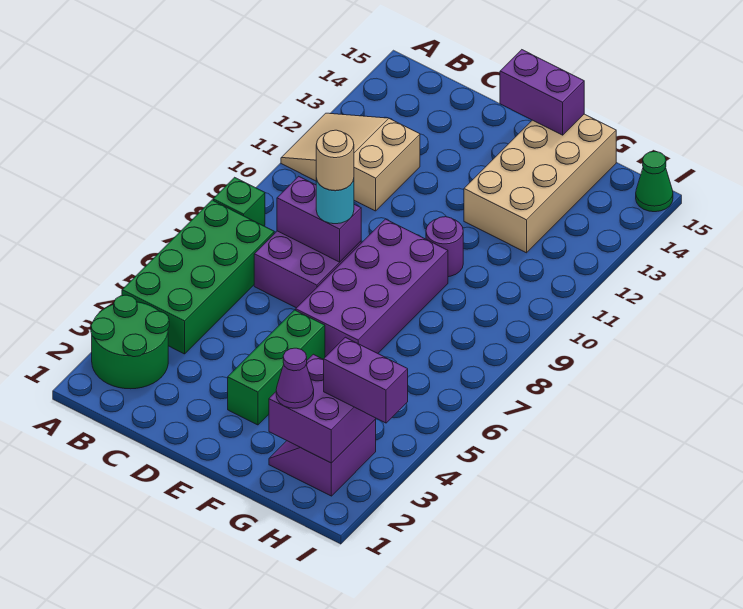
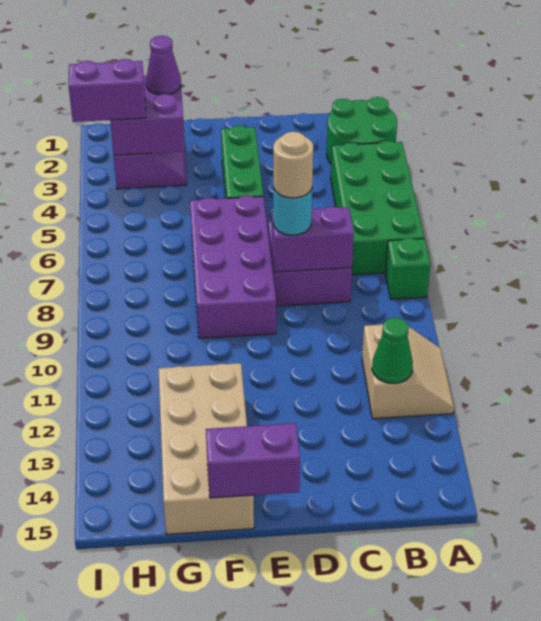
tan slope A11:C12 level 1 top C -> tan slope A11:B12 level 1 top B
purple round brick F10 level 1 -> none
green cone I15 level 1 -> green cone B12 level 2

